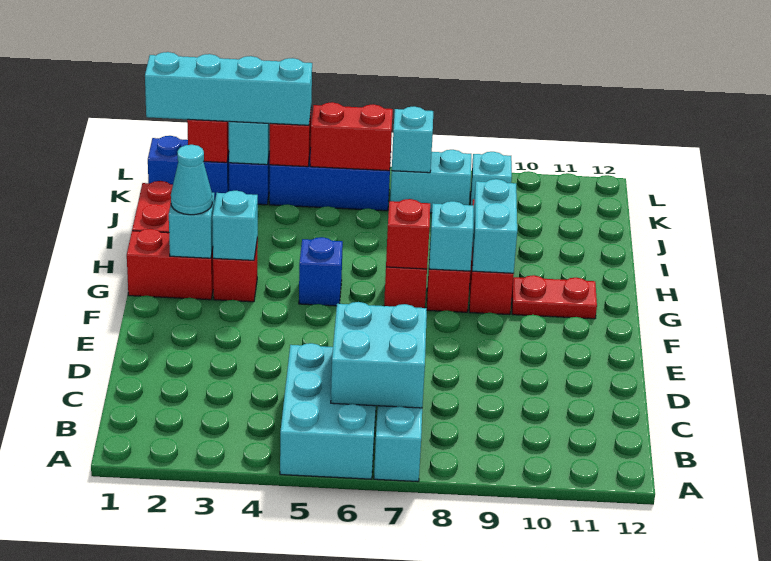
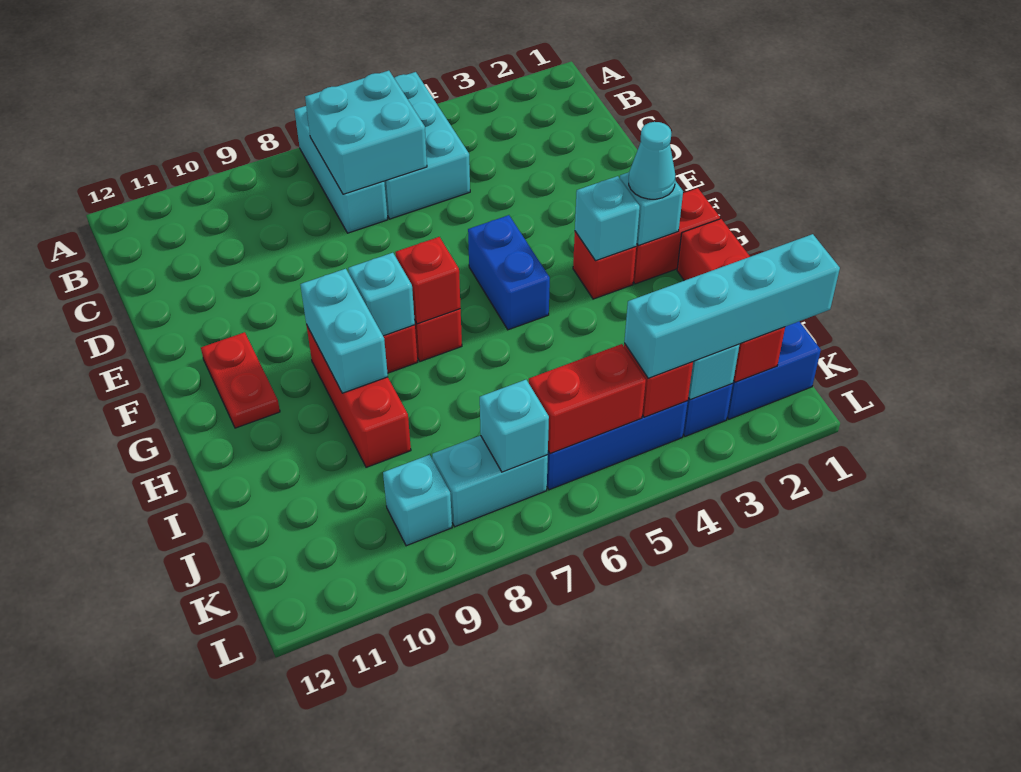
blue brick G5 level 1 -> blue brick F5:G5 level 1
red plate G10:G11 level 1 -> red plate F11:G11 level 1

